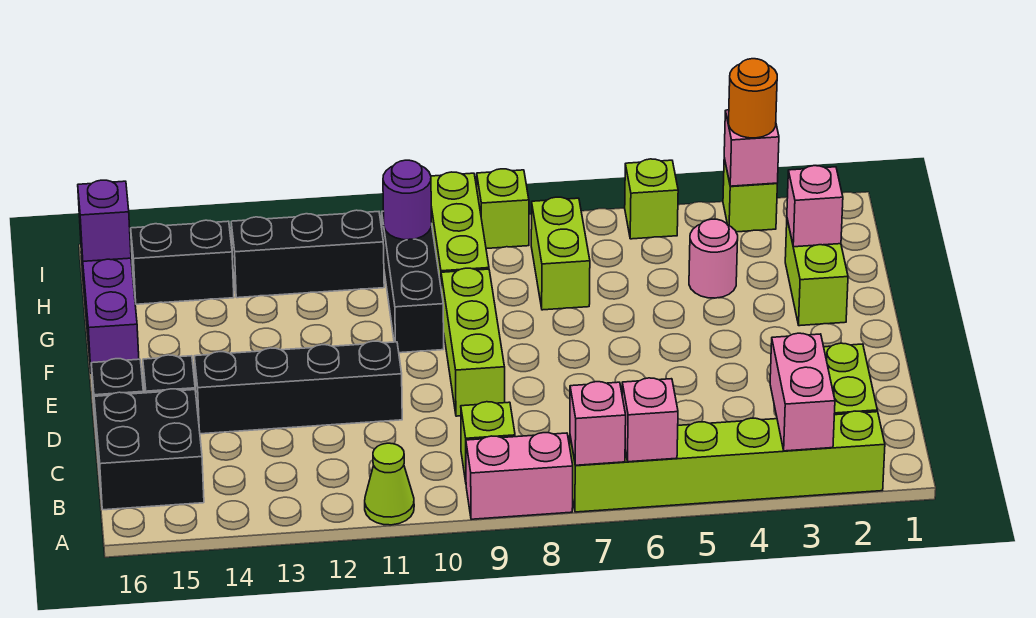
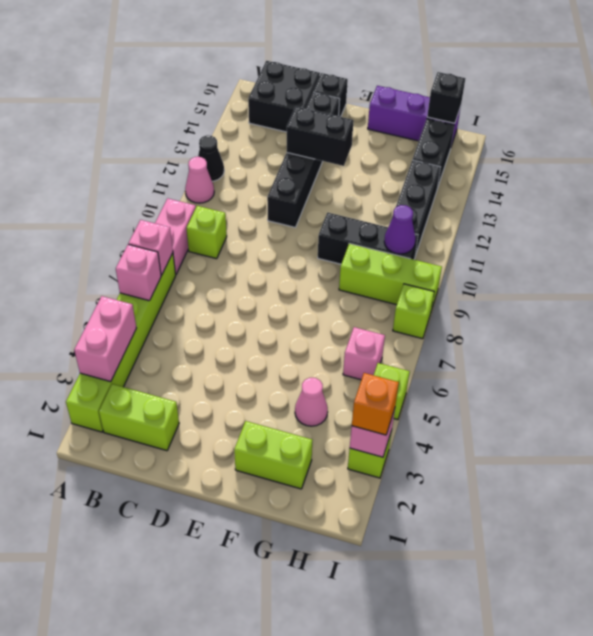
pink brick A3:B3 level 2 -> pink brick A3:A4 level 2
lime cone A11 level 1 -> pink cone A11 level 1
none -> black cone A12 level 1
lime brick D9:F9 level 1 -> none
none -> black brick D13:E13 level 2
pink brick G2 level 2 -> pink brick H6 level 1
pink round brick G4 level 1 -> pink cone G4 level 1
lime brick G7:H7 level 1 -> none
purple round brick H10 level 2 -> purple cone H10 level 2
purple brick H16 level 2 -> black brick H16 level 2
orange round brick I3 level 3 -> orange brick I3 level 3

